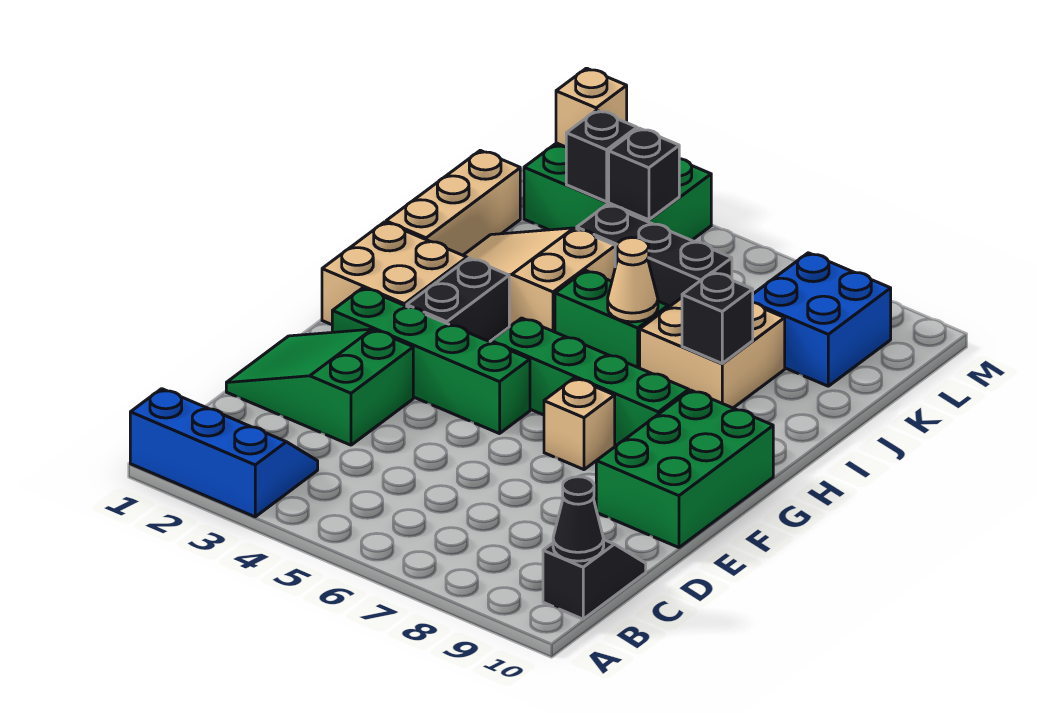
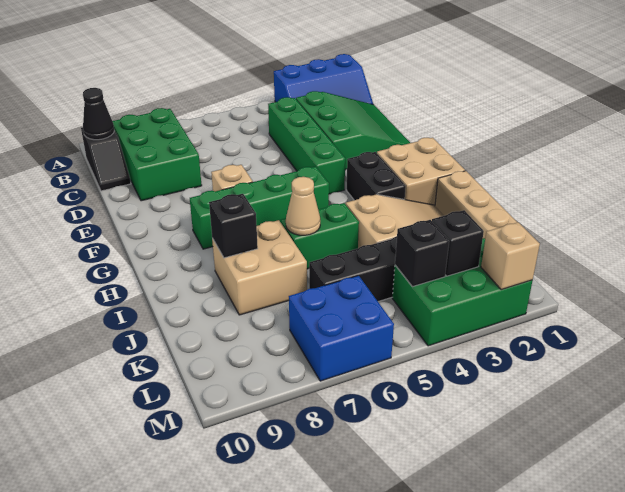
green slope D1:E3 level 1 top 3 -> green slope C1:E3 level 1 top 3
green brick E9:G10 level 1 -> green brick B8:D9 level 1
green brick F2:F5 level 1 -> green brick C4:F4 level 1
blue brick K8:L9 level 1 -> blue brick L6:M7 level 1

